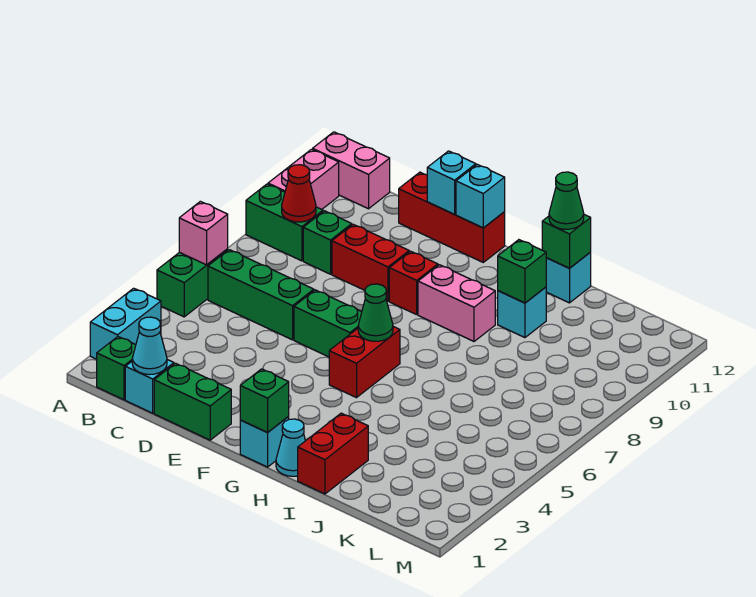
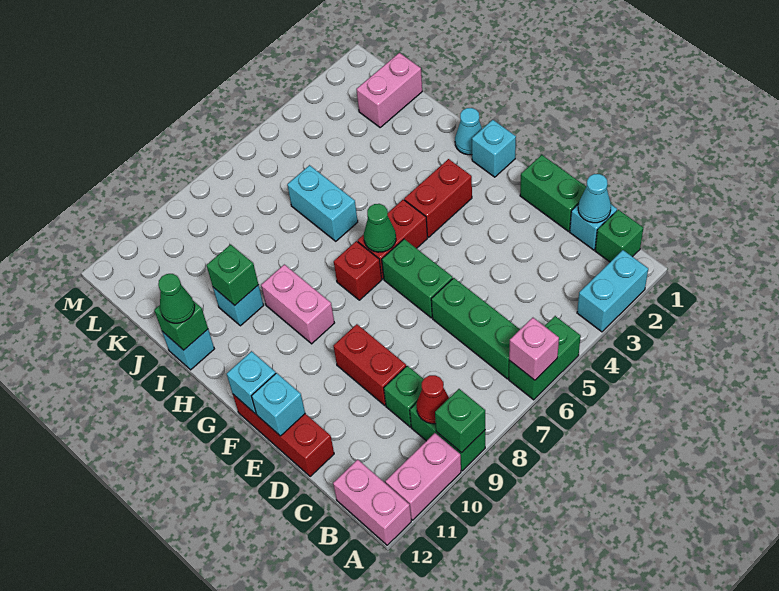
red brick F9 level 1 -> red brick G7 level 1
green brick G1 level 2 -> green brick A9 level 2
red brick I1:I2 level 1 -> red brick G3:G4 level 1
none -> cyan brick I6:J6 level 1
none -> pink brick K1:K2 level 1

